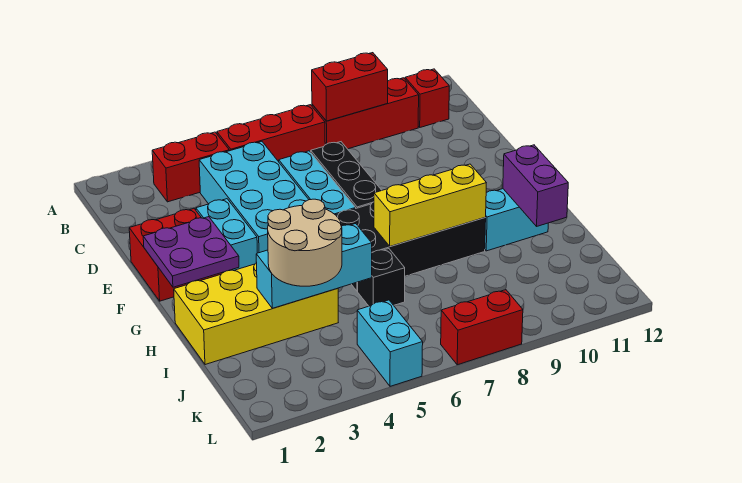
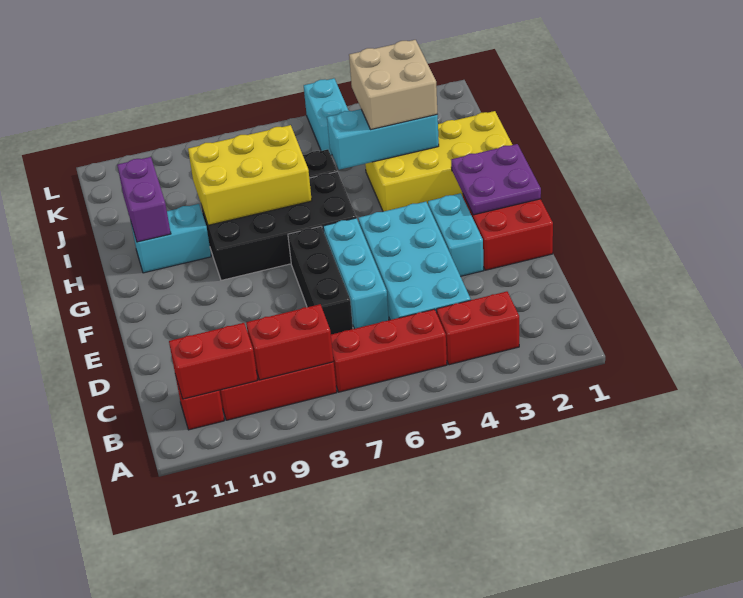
yellow brick H7:H9 level 2 -> yellow brick H7:I9 level 2
tan round brick I3:J4 level 3 -> tan brick I3:J4 level 3
red brick L7:L8 level 1 -> red brick B10:B11 level 2

